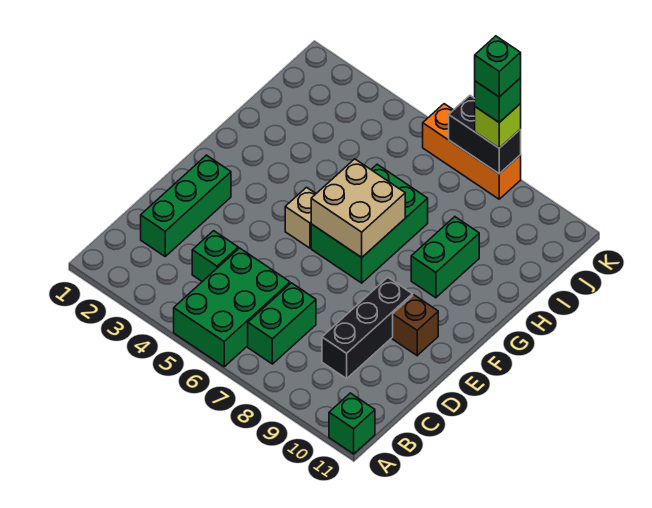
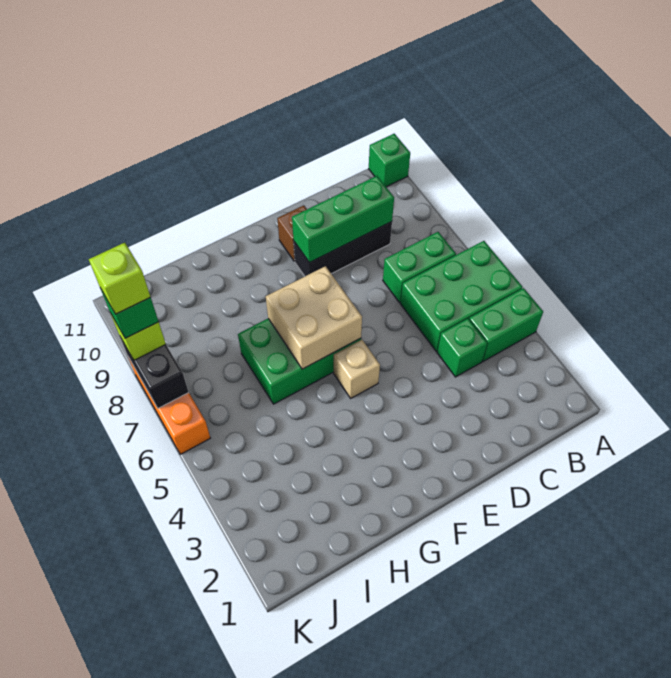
green brick C2:E2 level 1 -> green brick C9:E9 level 2
green brick G9:H9 level 1 -> green brick A4:B4 level 1
green brick K8 level 5 -> lime brick K8 level 5

